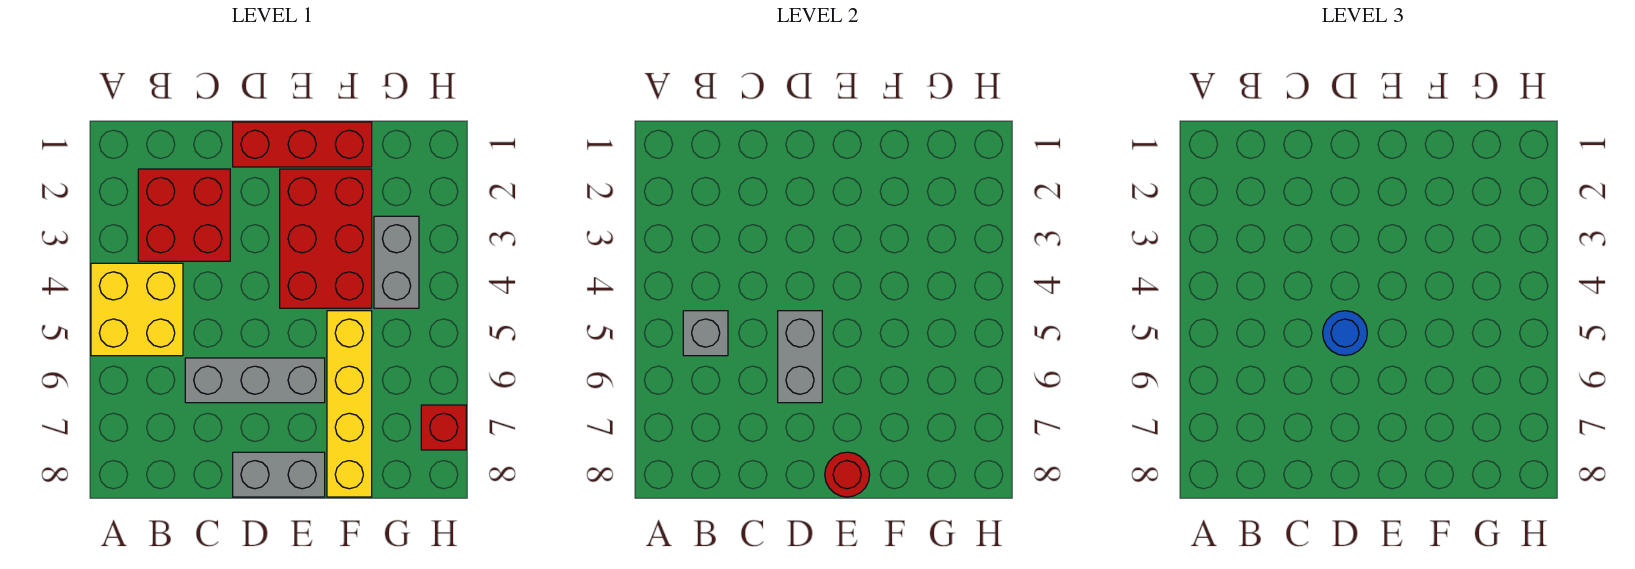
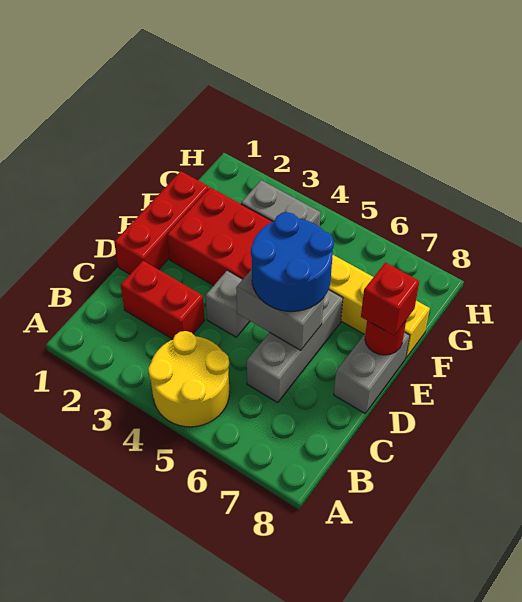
yellow brick A4:B5 level 1 -> yellow round brick A4:B5 level 1
red brick B2:C3 level 1 -> red brick C2:C3 level 1
grey brick B5 level 2 -> grey brick D4 level 1
blue round brick D5 level 3 -> blue round brick D5:E6 level 3
red brick H7 level 1 -> red brick E8 level 3

